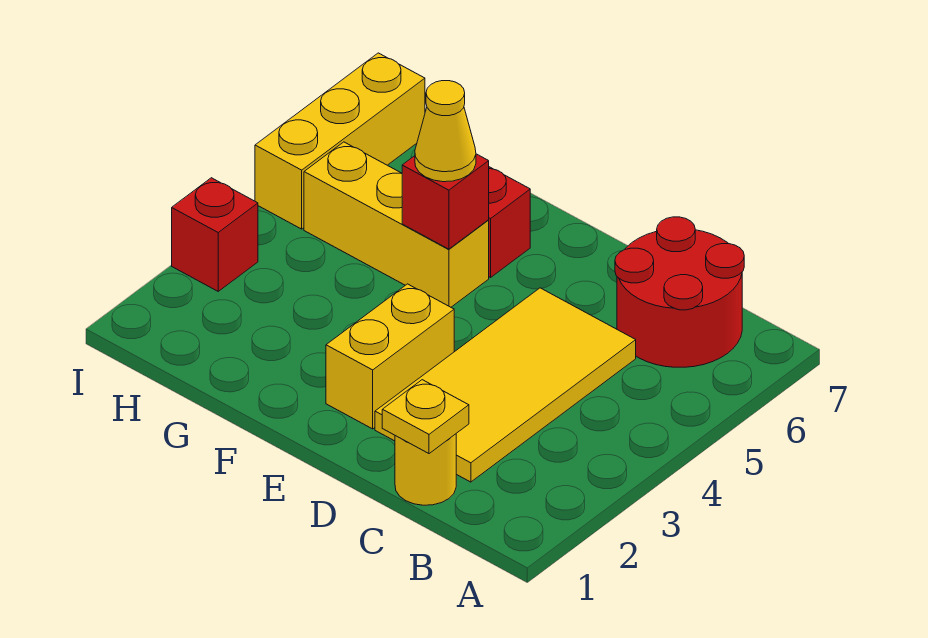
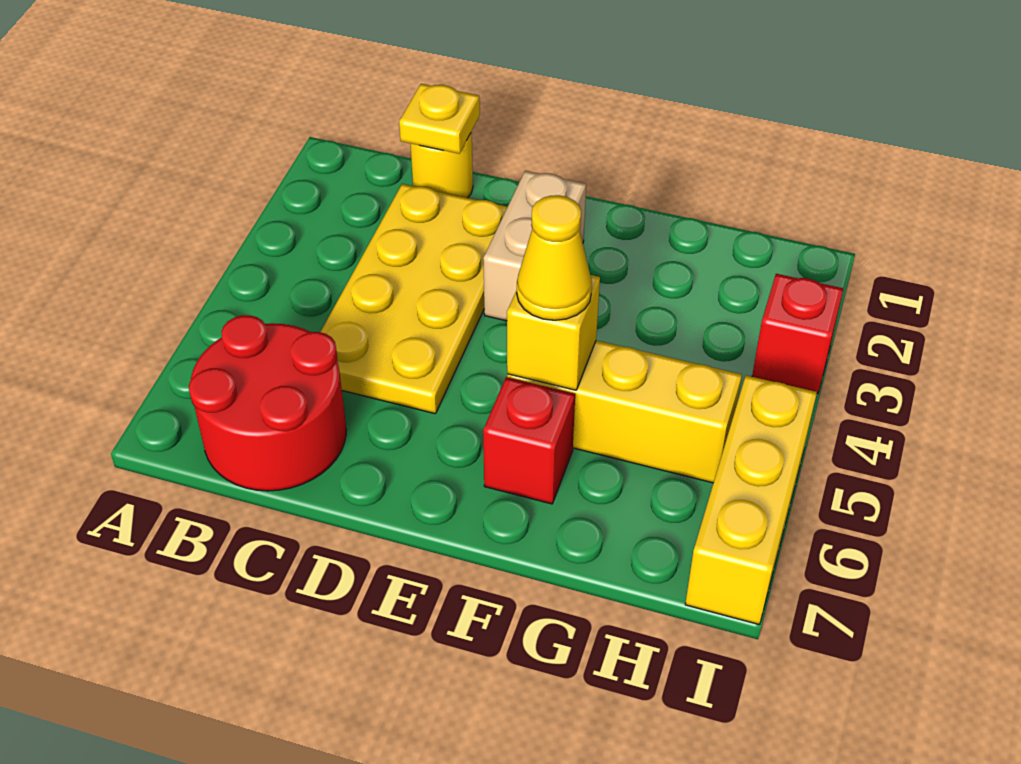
yellow tile C2:D5 level 1 -> yellow plate C2:D5 level 1
yellow brick E2:E3 level 1 -> tan brick E2:E3 level 1
red brick F5 level 2 -> yellow brick F5 level 2

